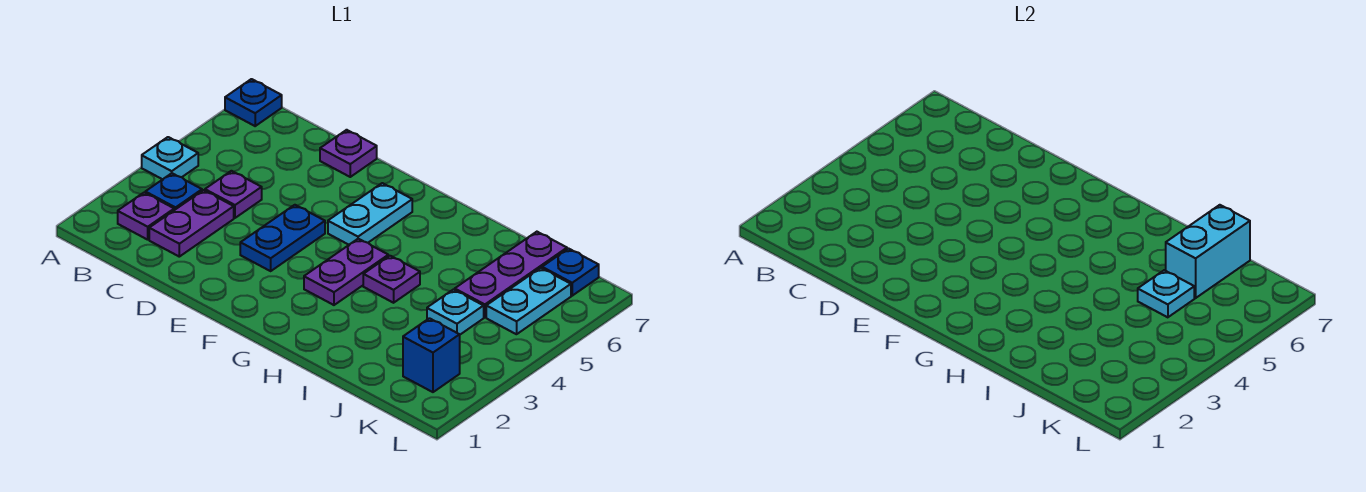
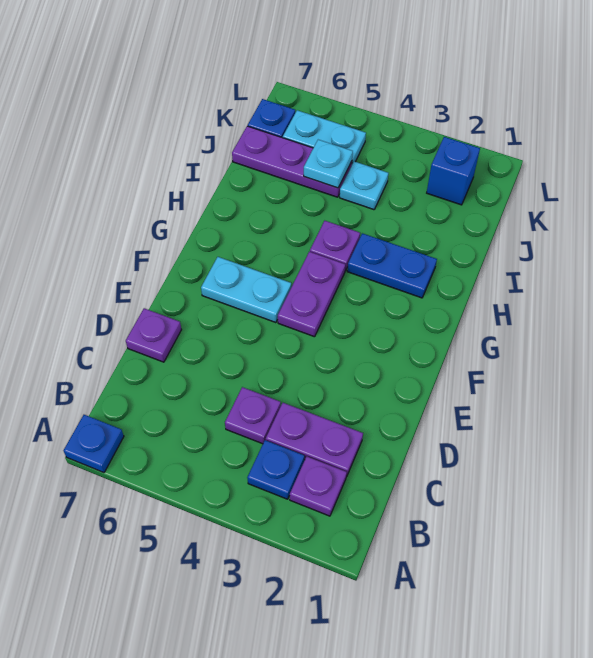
cyan plate A4 level 1 -> none
blue plate E3:E4 level 1 -> blue plate H2:H3 level 1
purple plate G3:G4 level 1 -> purple plate F4:G4 level 1
cyan brick J6:J7 level 2 -> none

